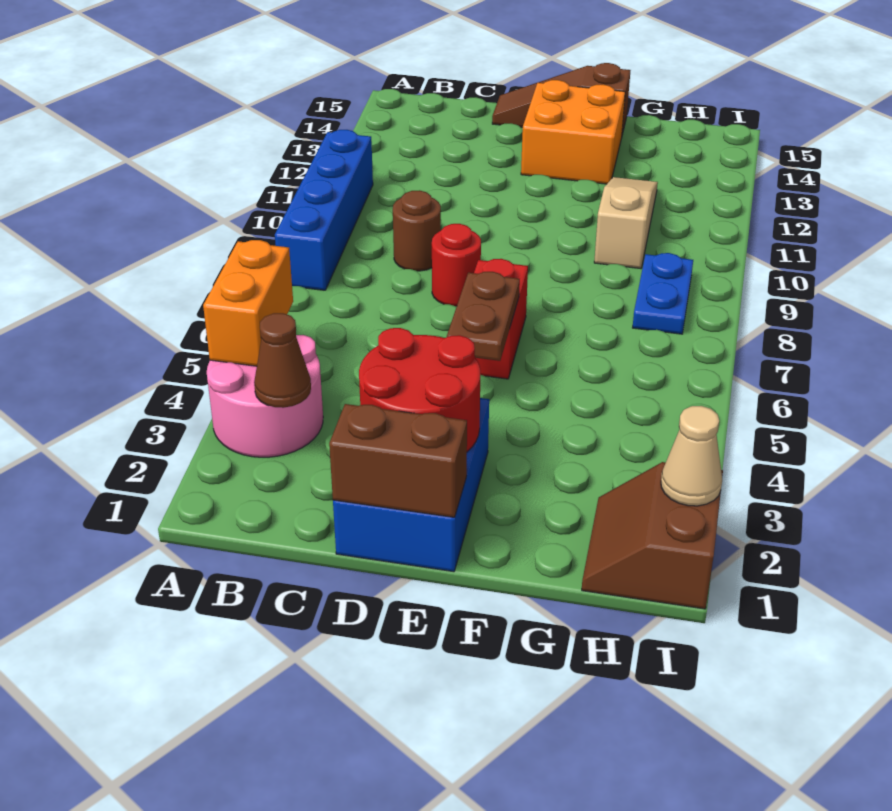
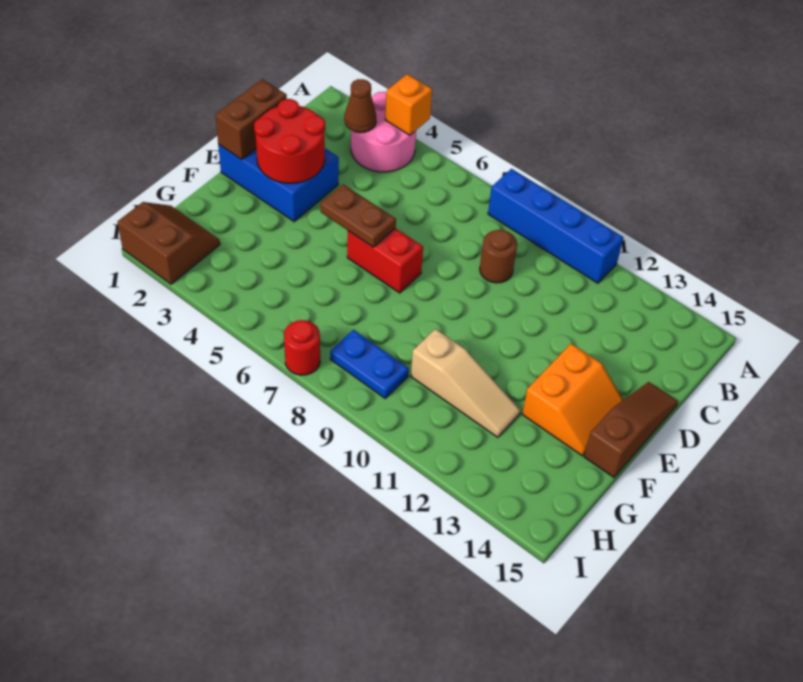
orange brick A4:A5 level 2 -> orange brick A4 level 2
red round brick D8 level 1 -> red round brick I7 level 1
orange brick E13:F14 level 1 -> orange slope E13:F14 level 1 top 13
tan cone I2 level 2 -> none

